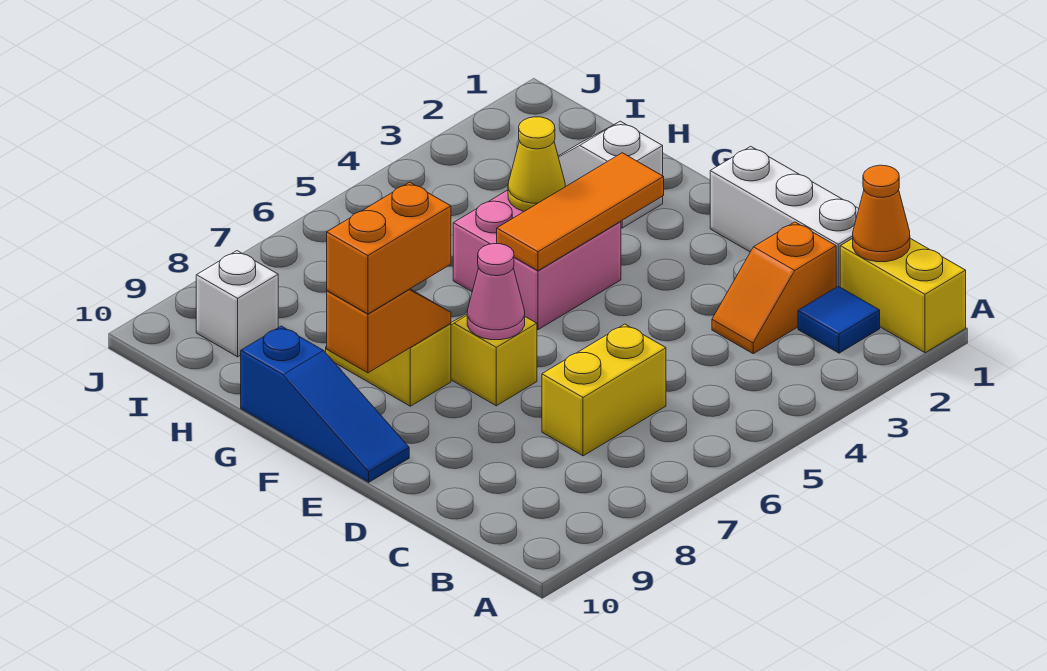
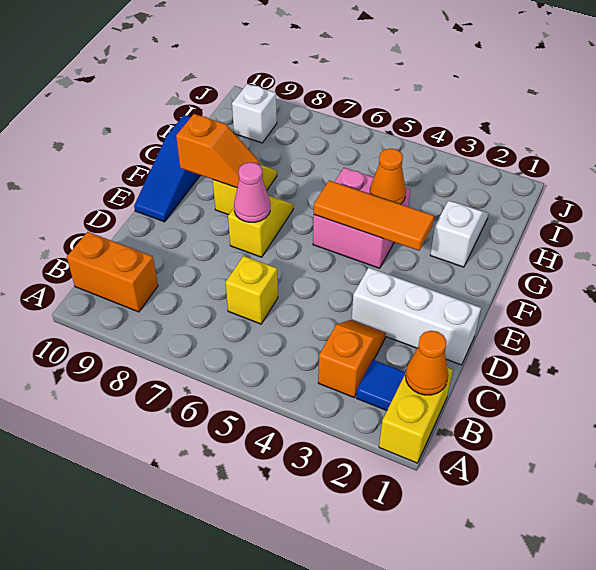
white brick C1:E1 level 1 -> white brick D1:D3 level 1
orange slope C2:C3 level 1 top 2 -> orange slope B3:C3 level 1 top B
yellow brick C6:C7 level 1 -> yellow brick C6 level 1
orange brick F8:F9 level 3 -> orange brick B9:B10 level 1
yellow cone G4 level 2 -> orange cone G4 level 2

